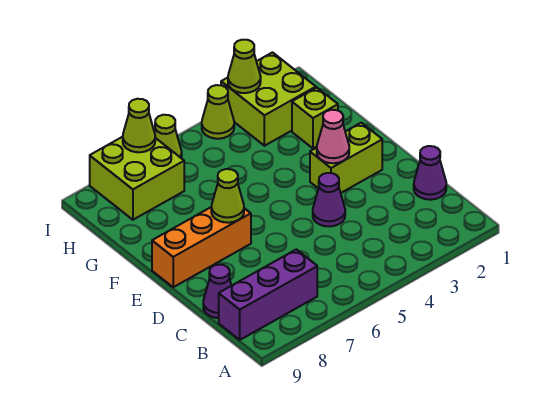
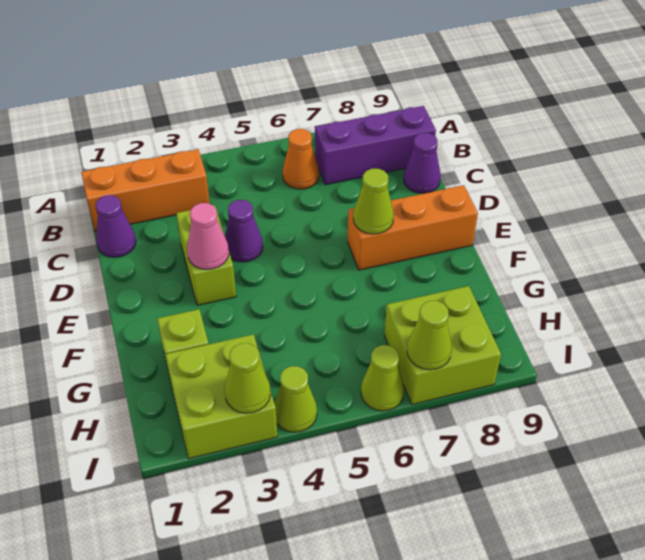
none -> orange brick B1:B3 level 1
none -> orange cone B6 level 1
lime brick E2:E3 level 1 -> lime brick D3:E3 level 1

